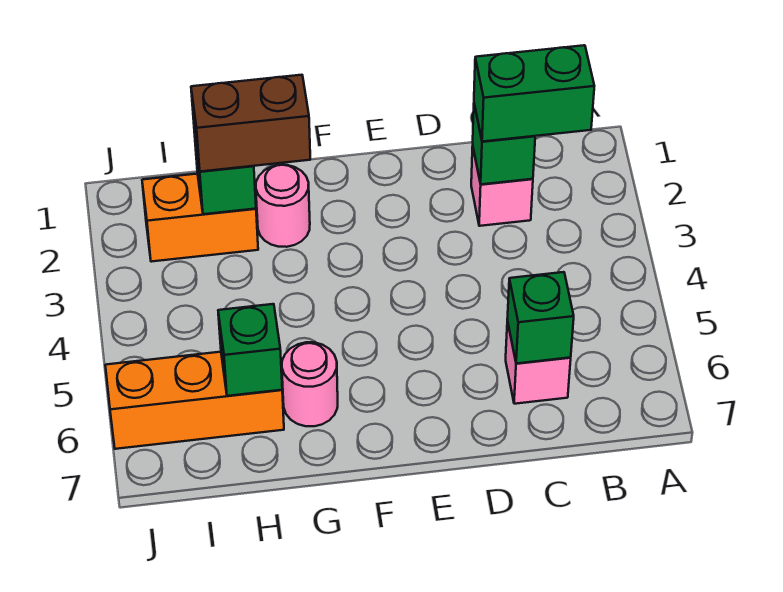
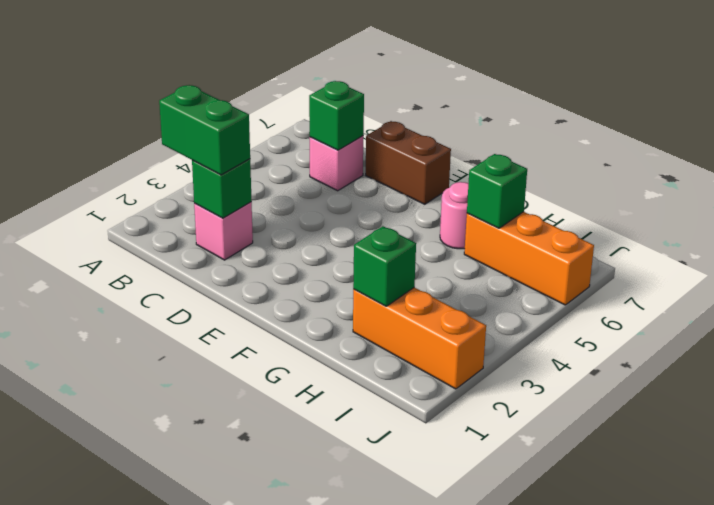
pink round brick G2 level 1 -> none
brown brick G2:H2 level 3 -> brown brick D7:E7 level 1
orange brick H2:I2 level 1 -> orange brick H2:J2 level 1

